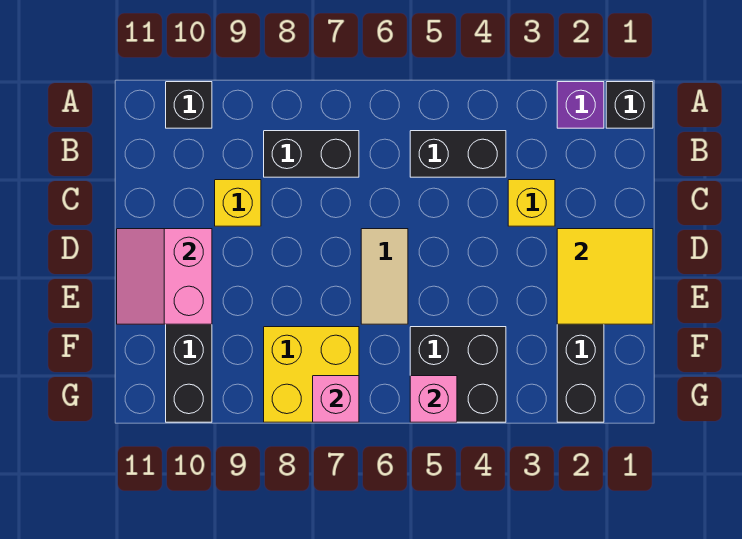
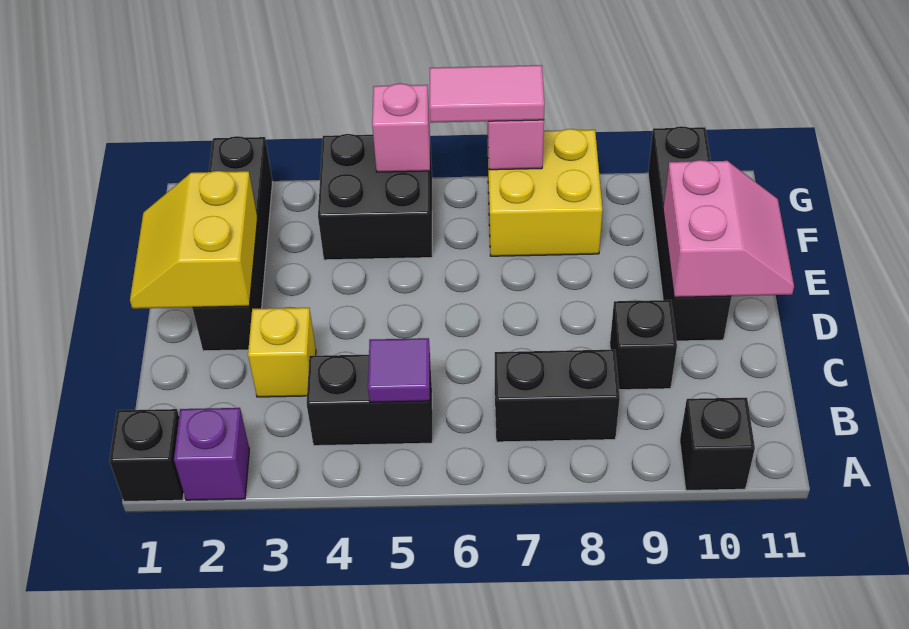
none -> purple tile B5 level 2
yellow brick C9 level 1 -> black brick C9 level 1
yellow tile D1:E2 level 2 -> yellow slope D1:E2 level 2 top 2
tan tile D6:E6 level 1 -> none
none -> pink tile G6:G7 level 3

